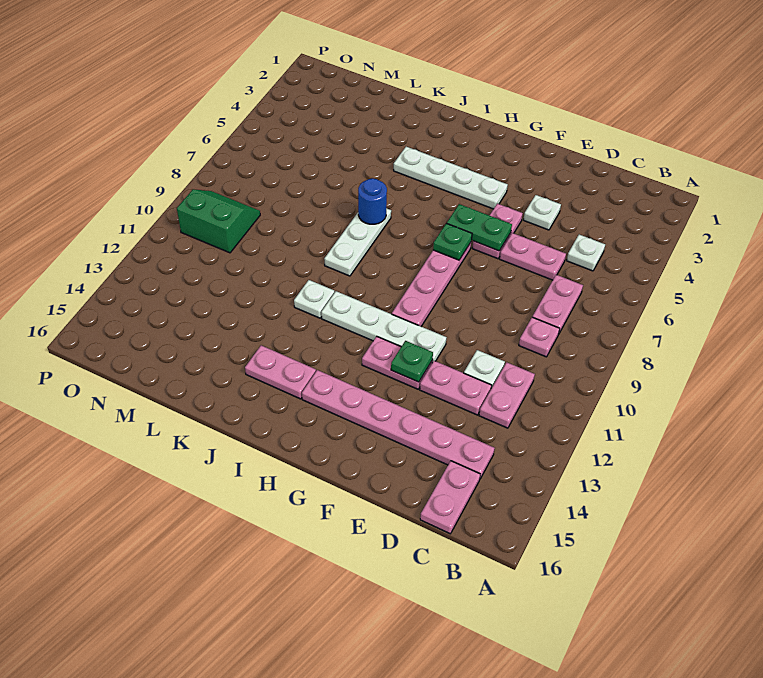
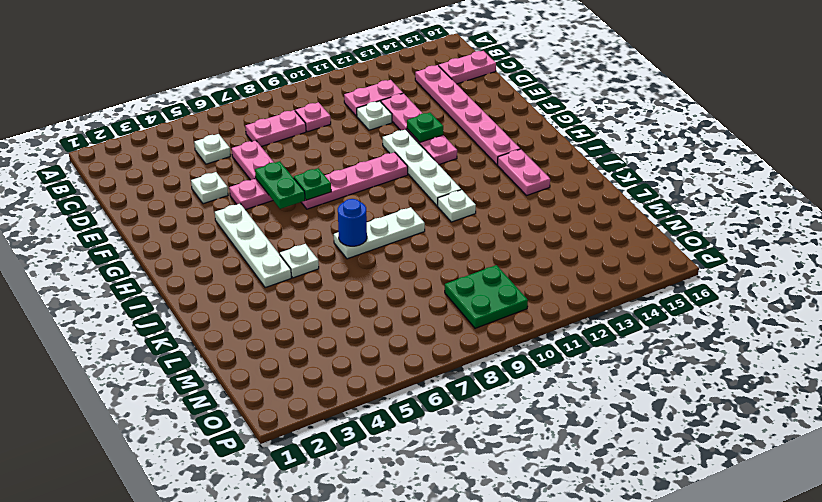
none -> white plate J5 level 1
green slope N9:O10 level 1 top 10 -> green plate N9:O10 level 1

